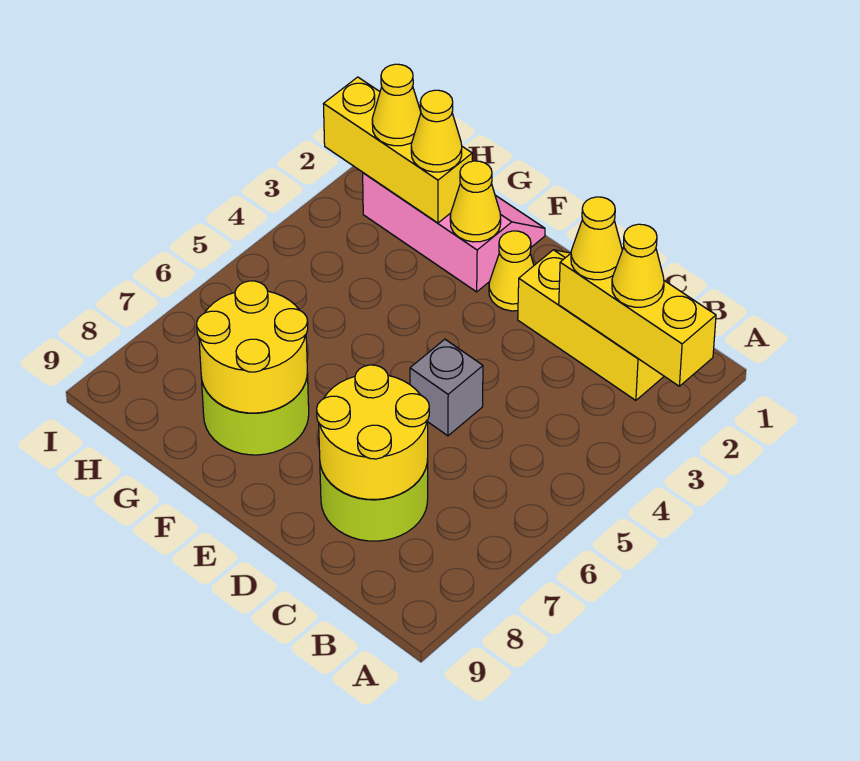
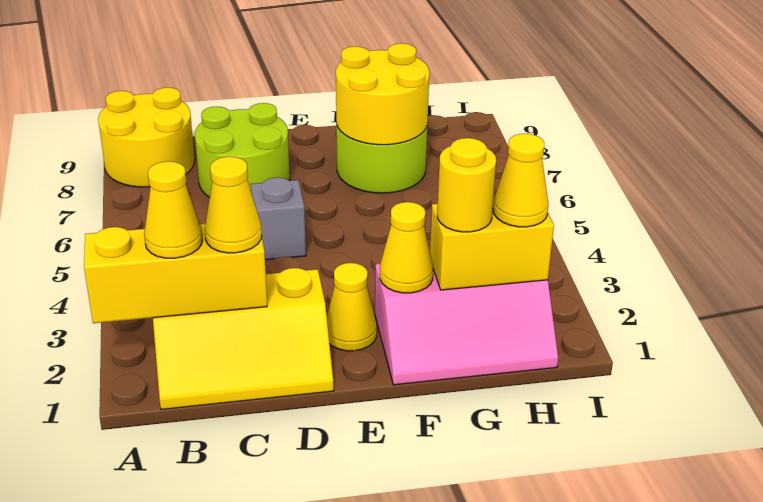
yellow round brick C7:D8 level 2 -> yellow round brick A8:B9 level 1
yellow brick G2:I2 level 2 -> yellow brick G2:H2 level 2
yellow cone G2 level 3 -> yellow round brick G2 level 3

